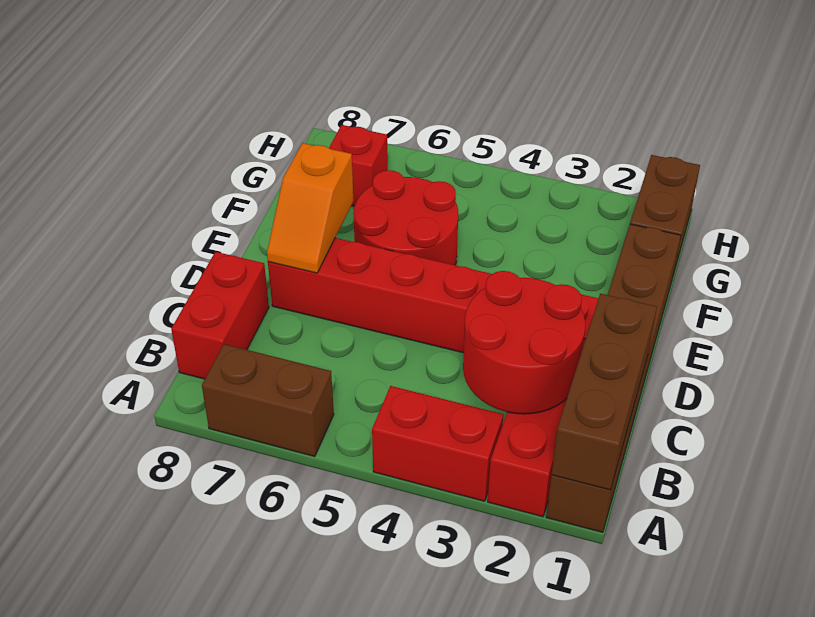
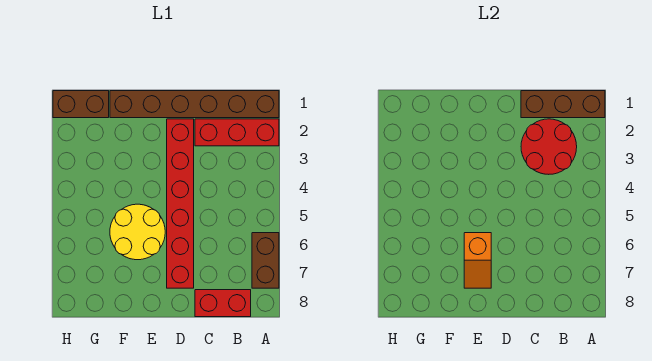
red brick A3:A4 level 1 -> none
orange slope D7:E7 level 2 top E -> orange slope E6:E7 level 2 top 6
red round brick E5:F6 level 1 -> yellow round brick E5:F6 level 1
red brick G7 level 1 -> none

